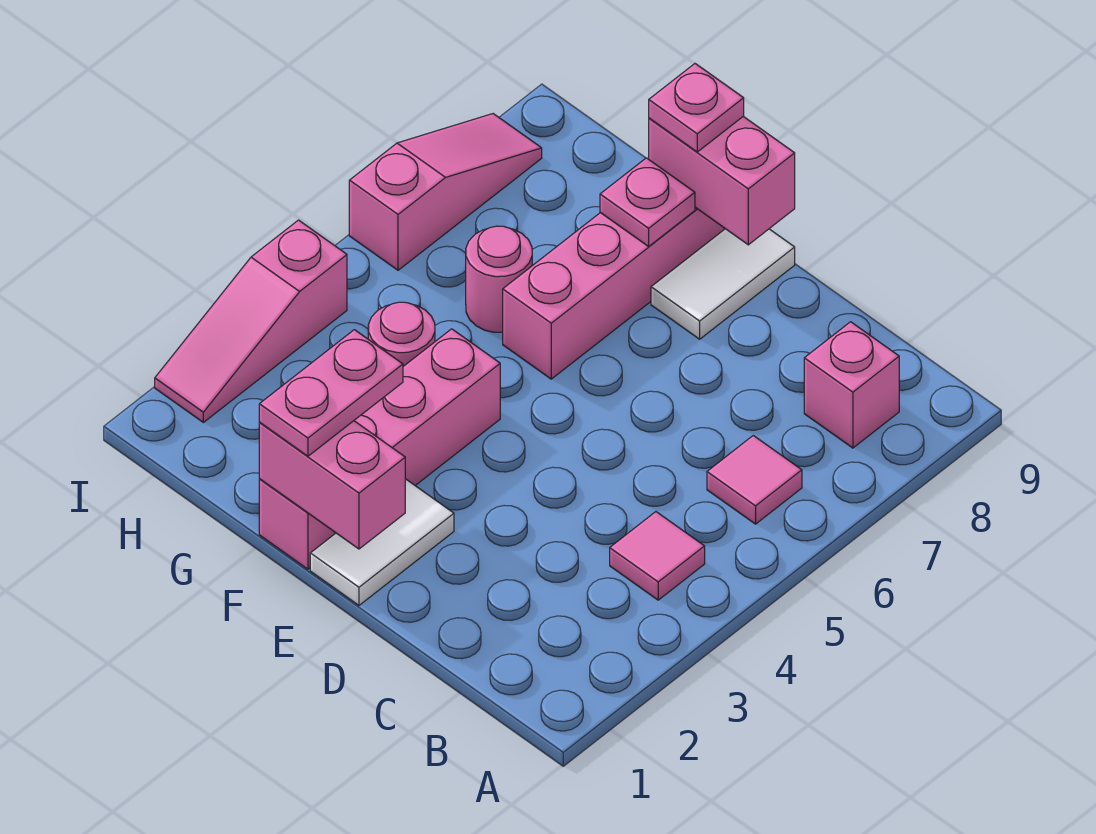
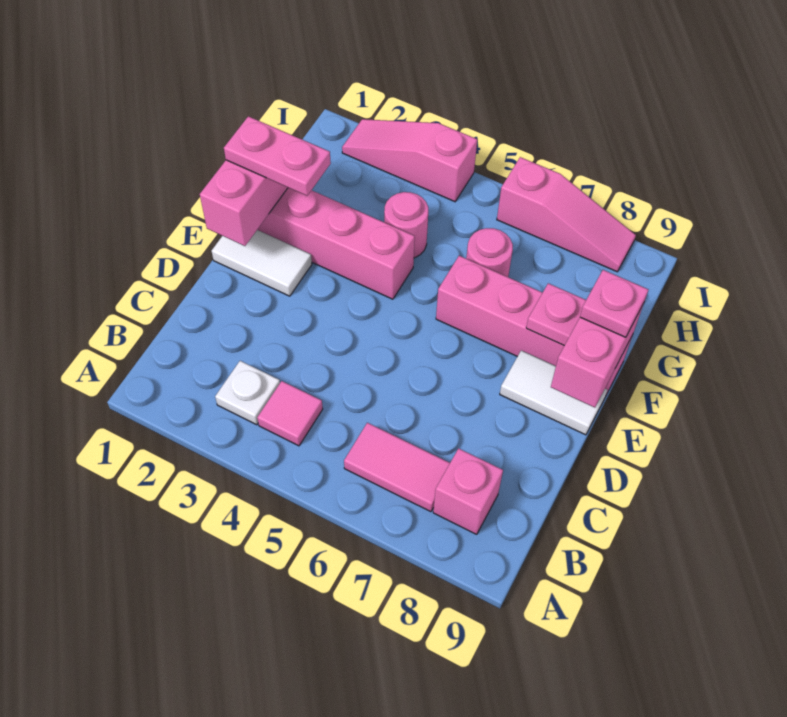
none -> white plate B3 level 1
pink tile B6 level 1 -> pink tile B6:B7 level 1

